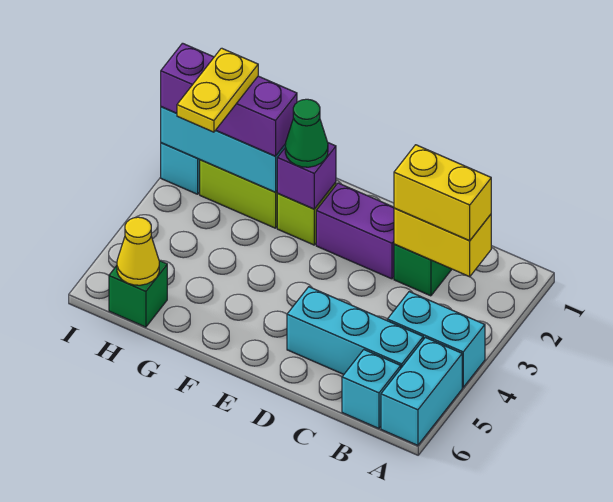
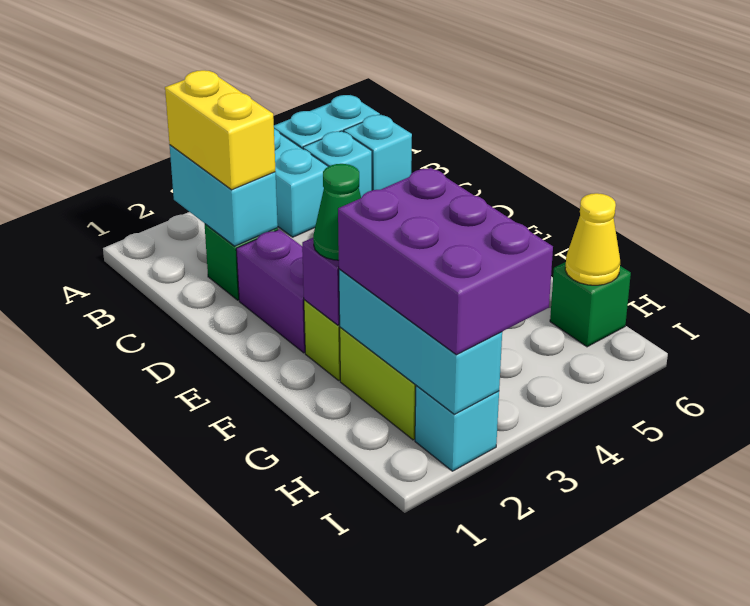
yellow brick B2:C2 level 2 -> cyan brick B2:C2 level 2
cyan brick B5:D5 level 1 -> cyan brick B5 level 1
purple brick G2:I2 level 3 -> purple brick G2:I3 level 3
yellow plate H2:H3 level 4 -> none

